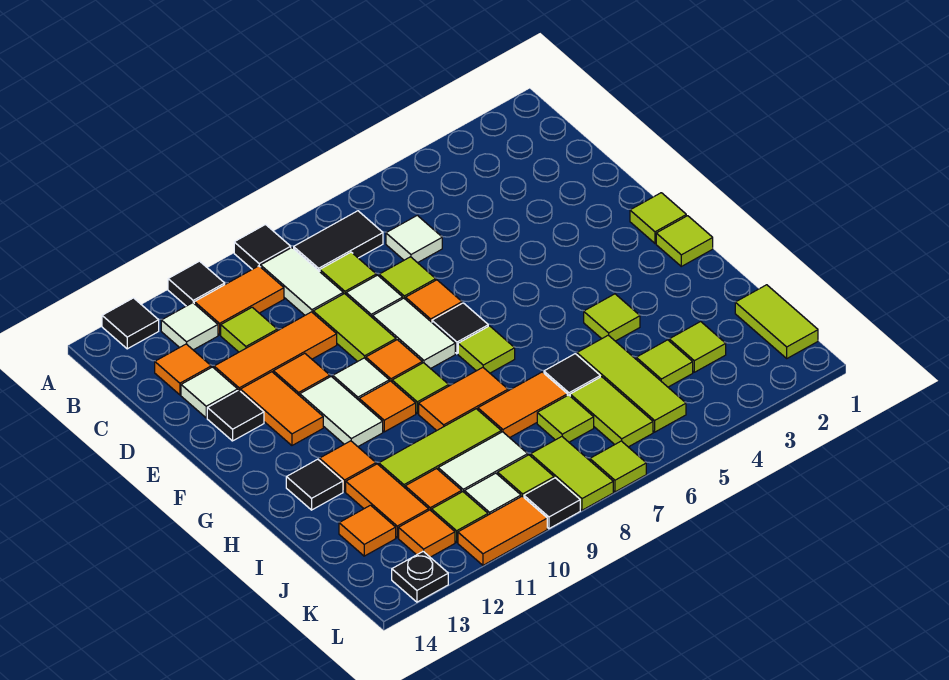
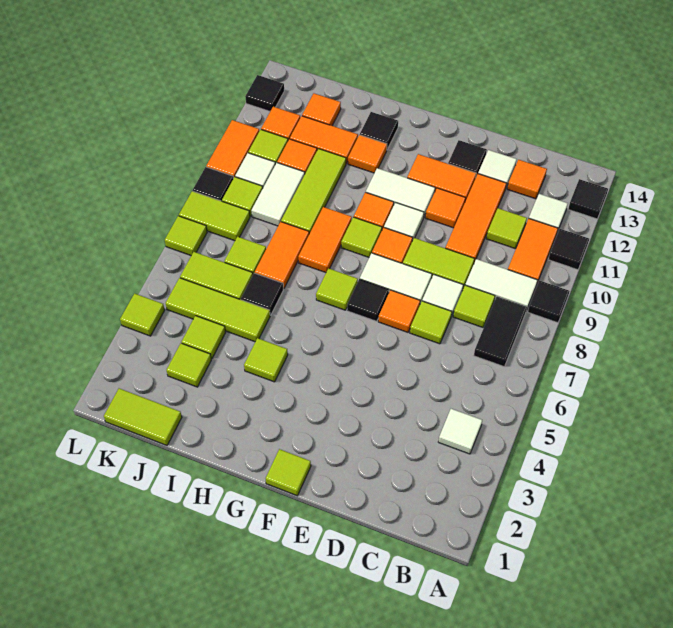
white tile C6 level 1 -> white tile B4 level 1
lime tile G1 level 1 -> lime tile L4 level 1
black plate L13 level 1 -> black tile L13 level 1

